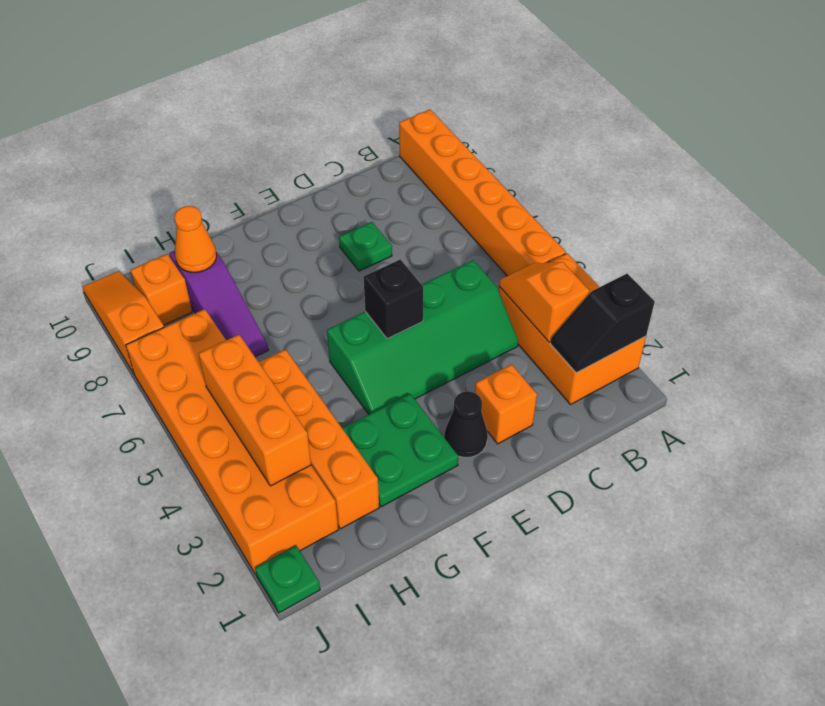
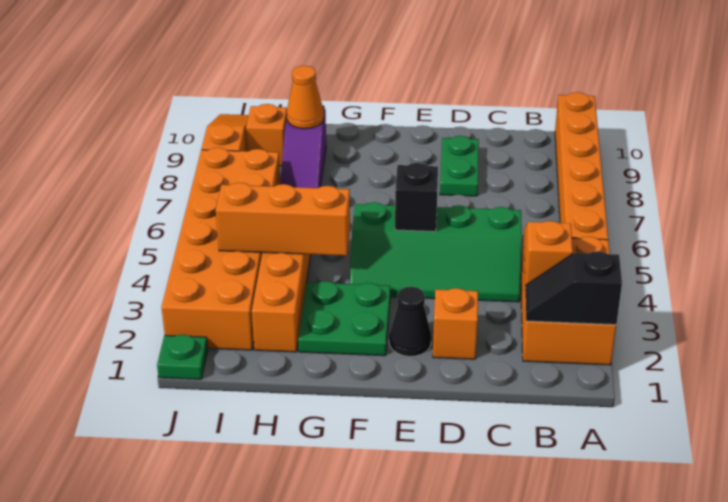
green plate D8 level 1 -> green plate D8:D9 level 1
orange brick I3:I5 level 2 -> orange brick G4:I4 level 2

